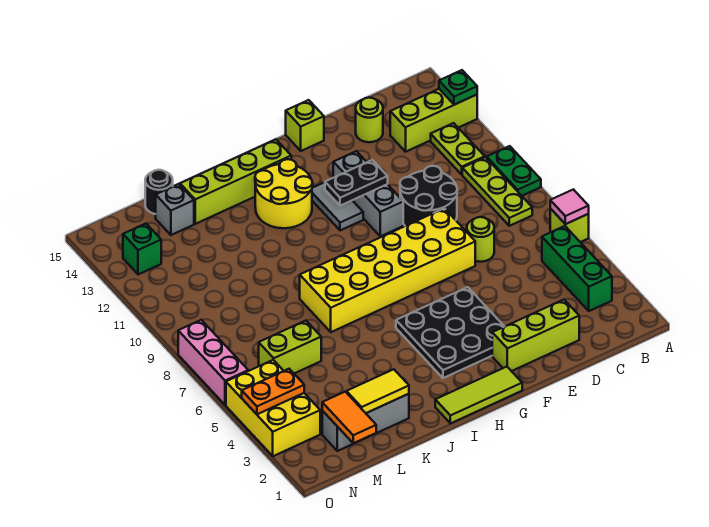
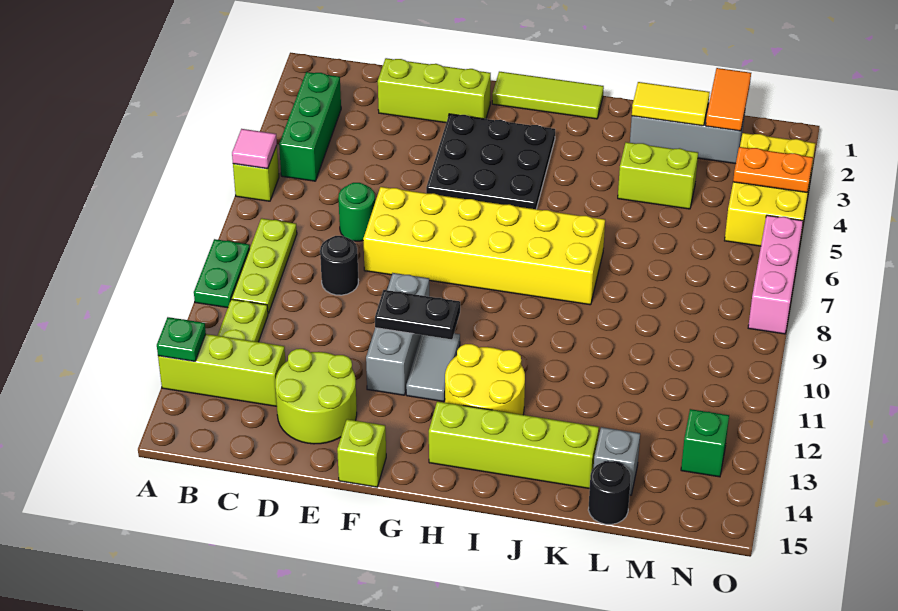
lime round brick D7 level 1 -> green round brick D7 level 1
black round brick D9:E10 level 1 -> black round brick D9 level 1
lime round brick D14 level 1 -> lime round brick D13:E14 level 1
lime brick L6:M6 level 1 -> lime brick K4:L4 level 1

